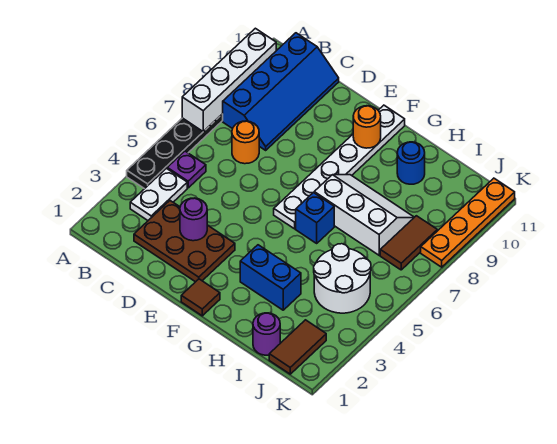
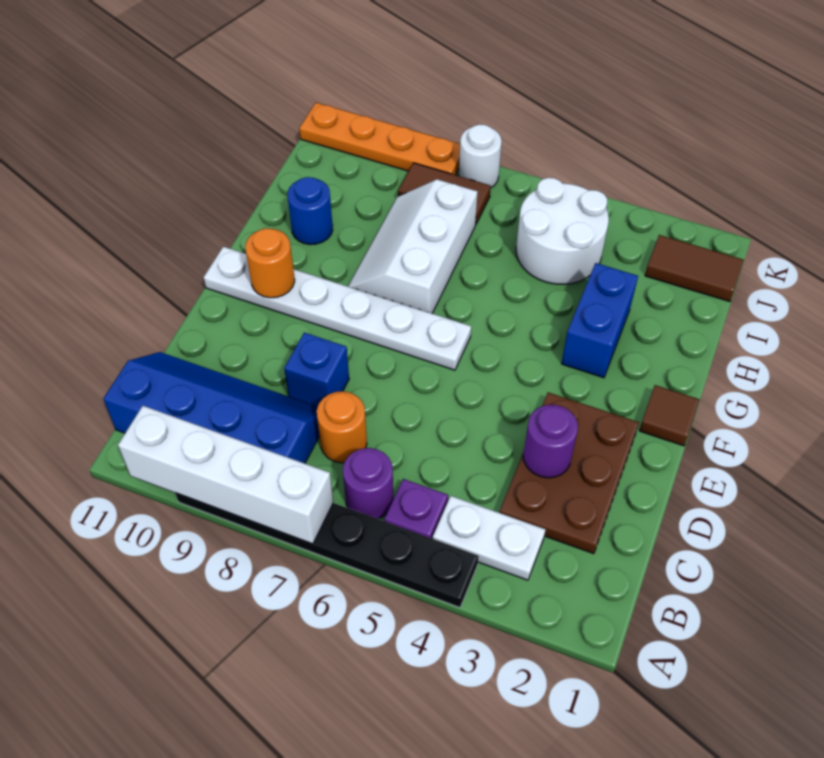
blue brick G6 level 1 -> blue brick D8 level 1
purple round brick I1 level 1 -> purple round brick B6 level 1
none -> white round brick K7 level 1

